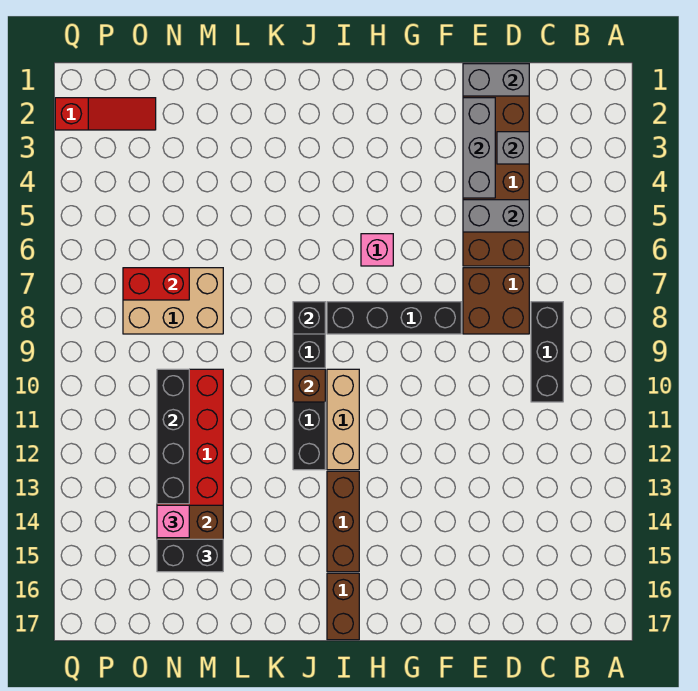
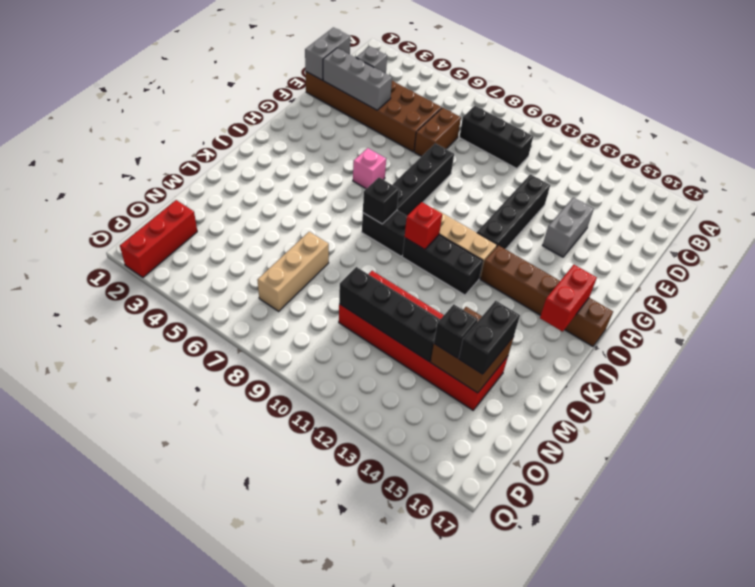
grey brick D5:E5 level 2 -> grey brick E14:F14 level 1
brown brick D7:E8 level 1 -> brown brick D7:E7 level 1
none -> black brick E12:H12 level 1
brown brick J10 level 2 -> red brick J10 level 2
tan brick M7:O8 level 1 -> tan brick M7:O7 level 1
red brick N7:O7 level 2 -> red brick I16:J16 level 2
pink brick N14 level 3 -> black brick N14 level 3
red slope O2:Q2 level 1 top Q -> red brick O2:Q2 level 1

